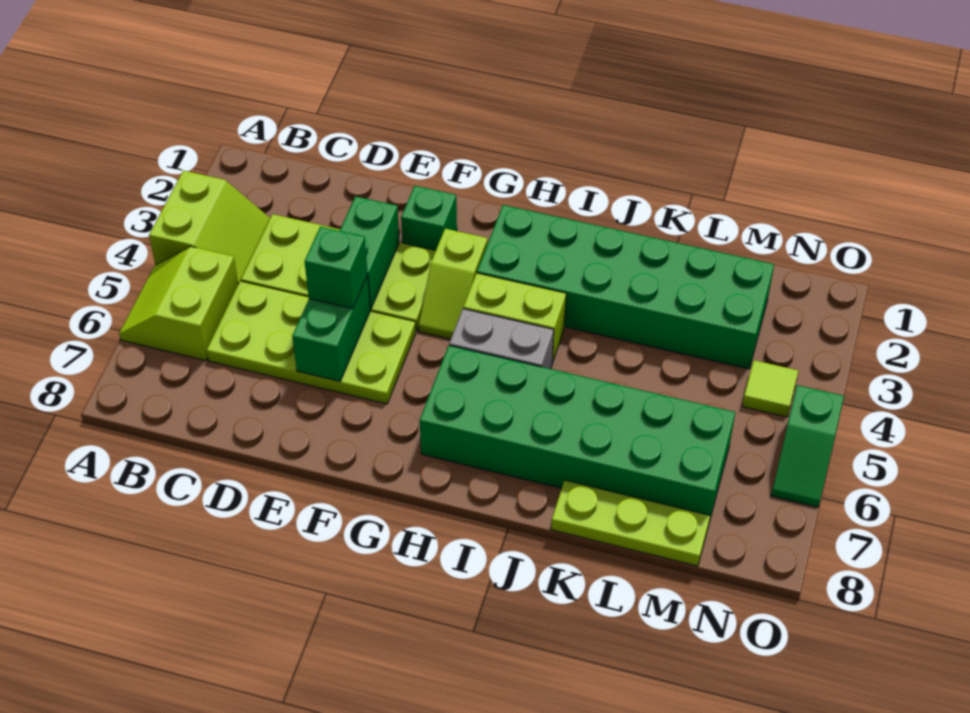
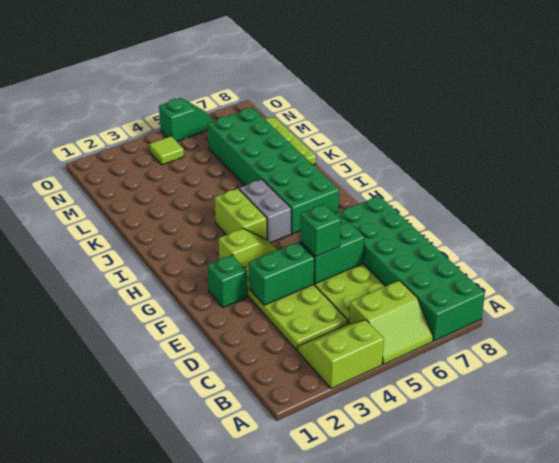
green brick H2:M3 level 1 -> green brick A7:F8 level 1

